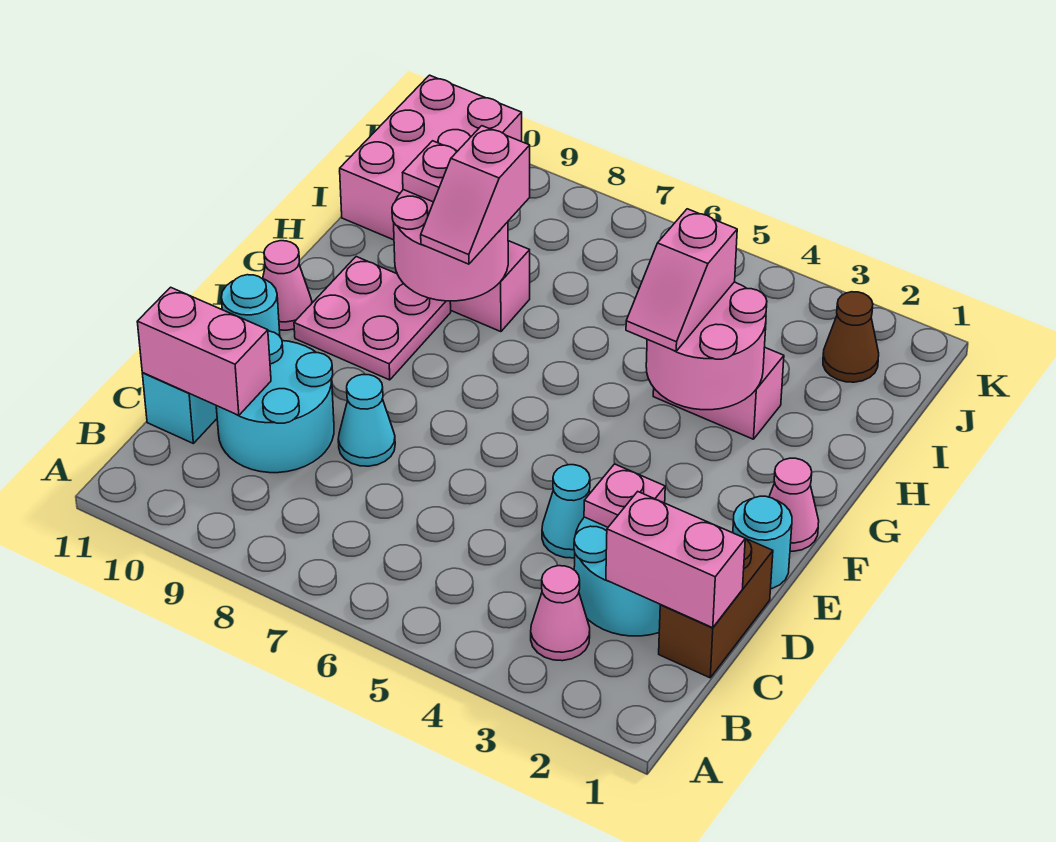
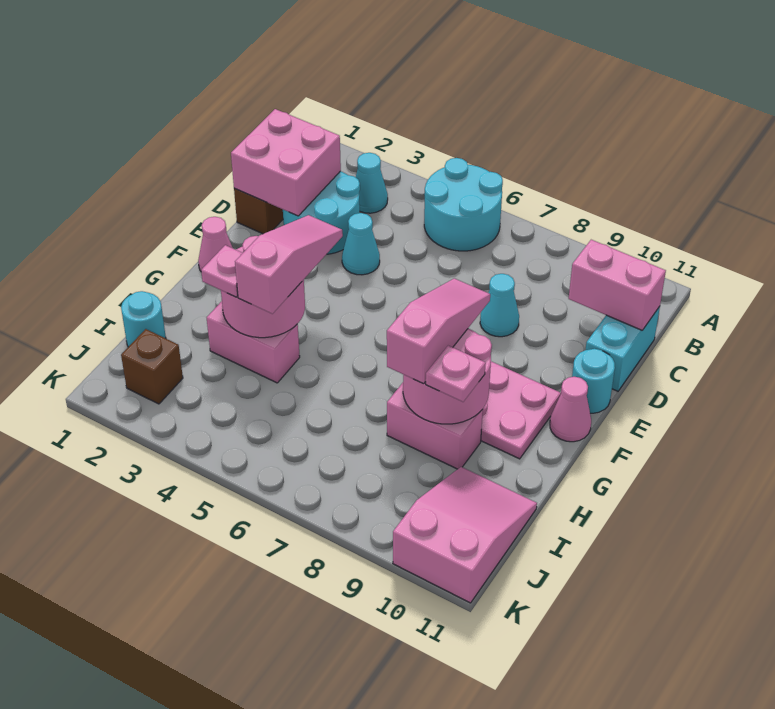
pink cone B3 level 1 -> cyan cone B3 level 1
pink brick C1:C2 level 2 -> pink brick C1:D2 level 2
cyan round brick C9:D10 level 1 -> cyan round brick A5:B6 level 1
pink plate D3 level 2 -> pink plate H3 level 3
cyan round brick E1 level 1 -> cyan round brick I1 level 1
pink slope G4:H4 level 3 top H -> pink slope F4:H4 level 3 top H
pink slope G8:H8 level 3 top H -> pink slope F8:H8 level 3 top H
pink brick I10:K11 level 1 -> pink slope I10:K11 level 1 top K
brown cone J2 level 1 -> brown brick J2 level 1

